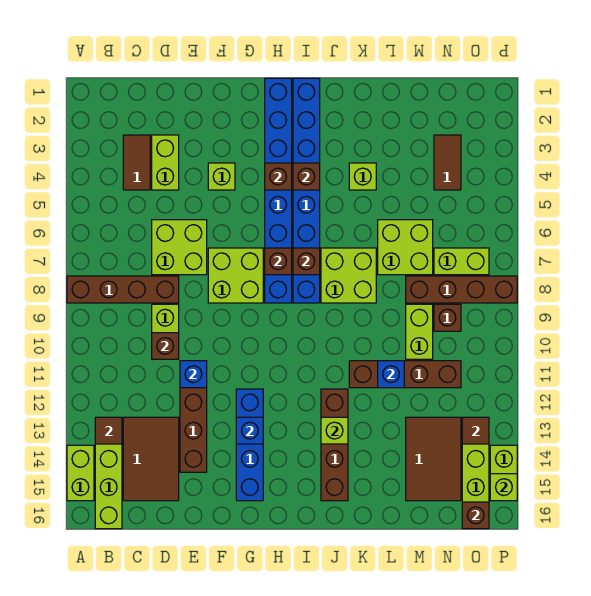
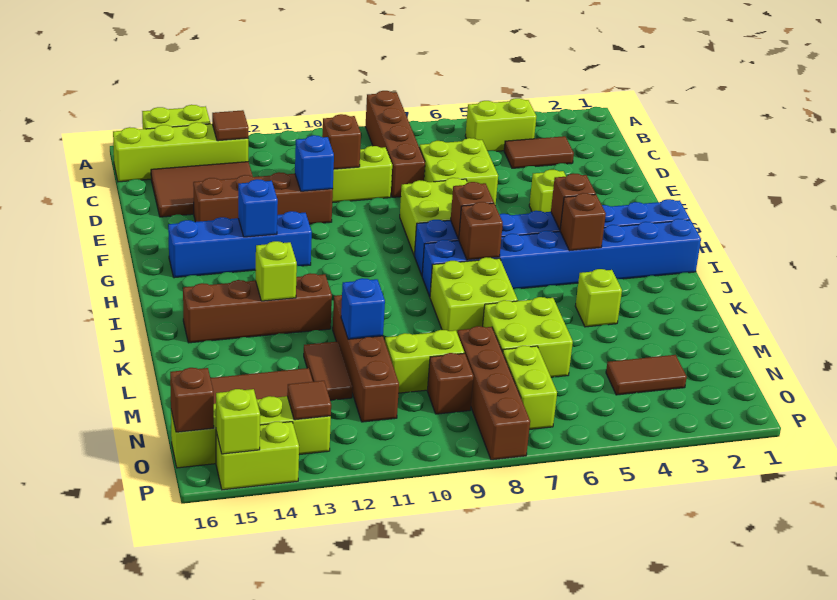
lime brick D3:D4 level 1 -> lime brick B4:B5 level 1
none -> brown tile L12:M12 level 1

